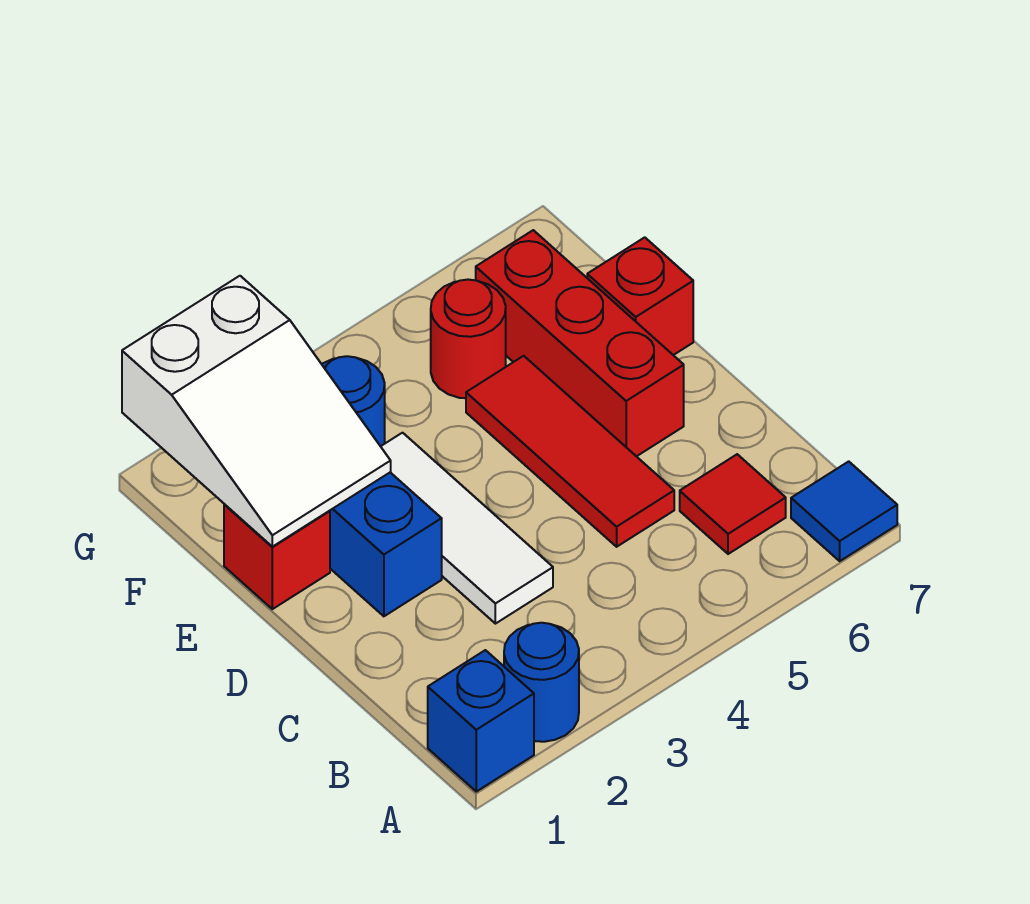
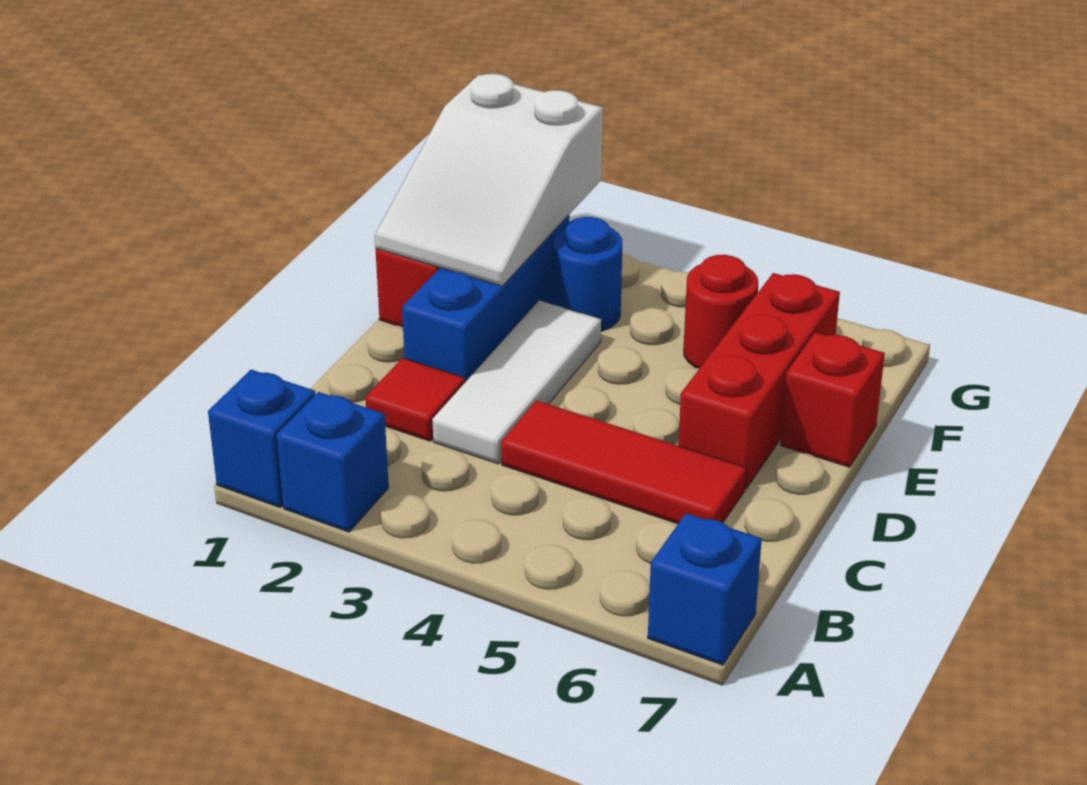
blue round brick A2 level 1 -> blue brick A2 level 1
blue tile A7 level 1 -> blue brick A7 level 1
red tile B6 level 1 -> red tile C2 level 1
red tile C5:E5 level 1 -> red tile C4:C6 level 1

